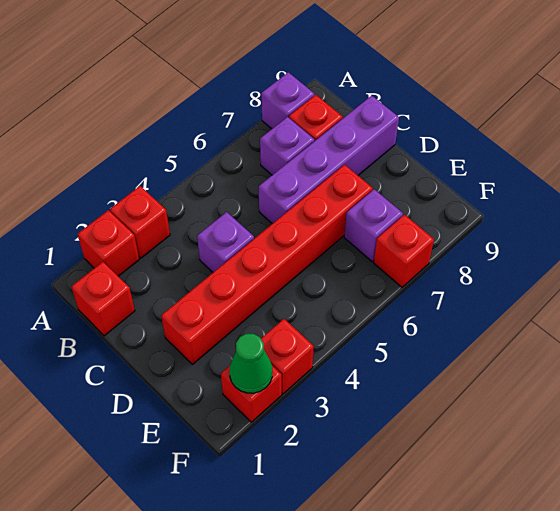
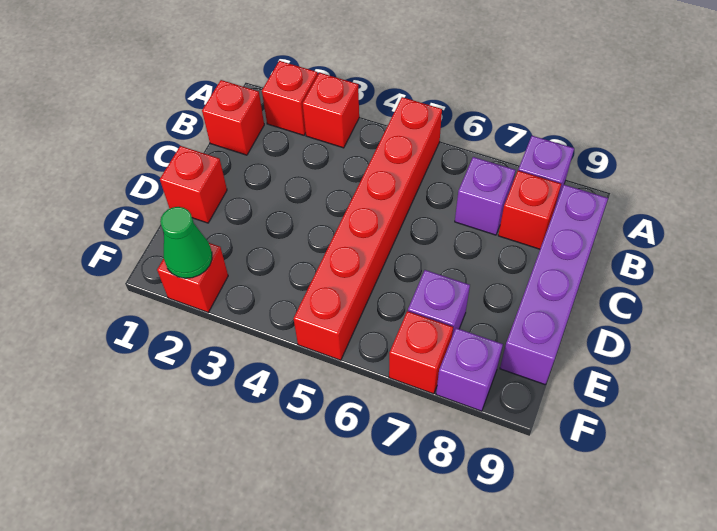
purple brick C4 level 1 -> purple brick F8 level 1
purple brick C6:C9 level 1 -> purple brick B9:E9 level 1
red brick D2:D7 level 1 -> red brick A5:F5 level 1
red brick F3 level 1 -> red brick D1 level 1

